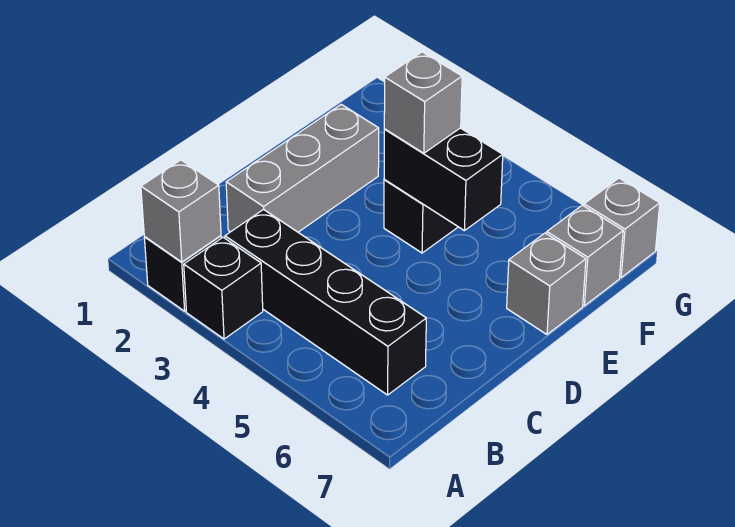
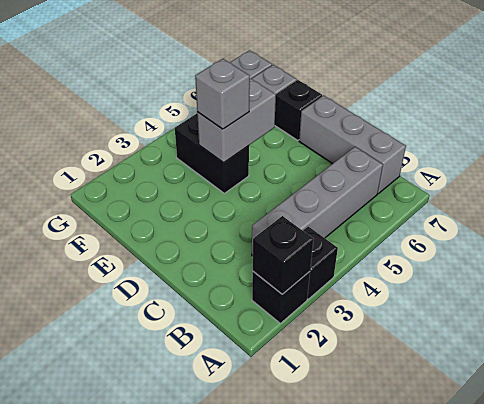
grey brick A2 level 2 -> black brick A2 level 2
black brick B3:B6 level 1 -> grey brick B3:B6 level 1
grey brick C2:E2 level 1 -> grey brick B7:D7 level 1
black brick E4:E5 level 2 -> grey brick E4:E5 level 2
grey brick E7 level 1 -> black brick E7 level 1

